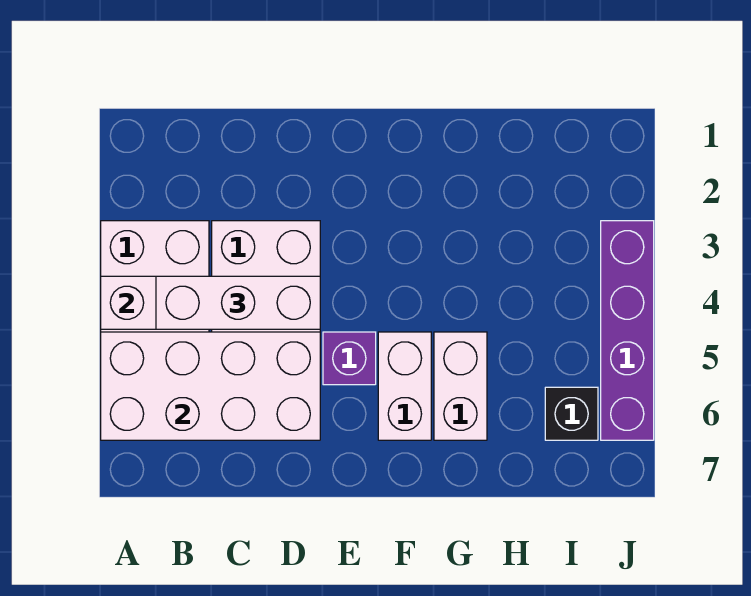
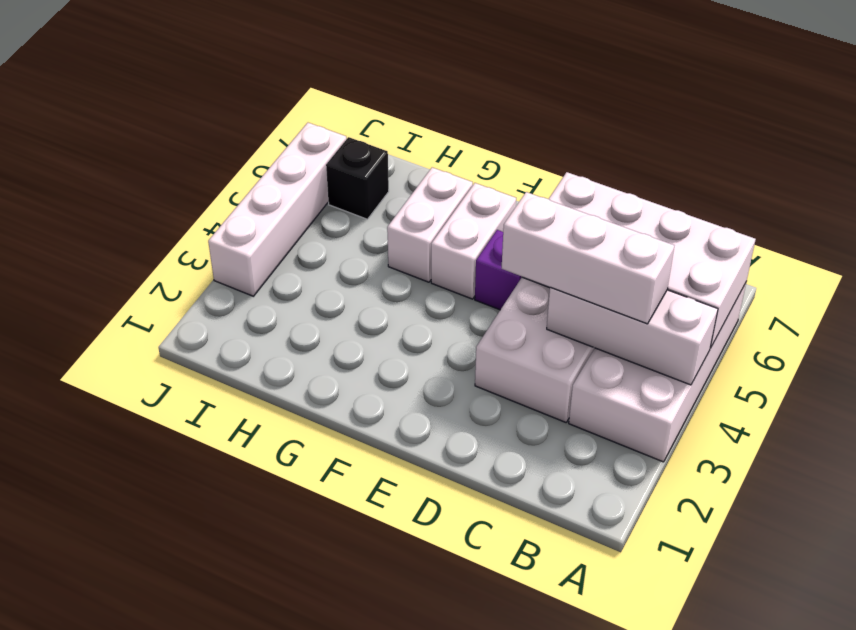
purple brick J3:J6 level 1 -> white brick J3:J6 level 1

